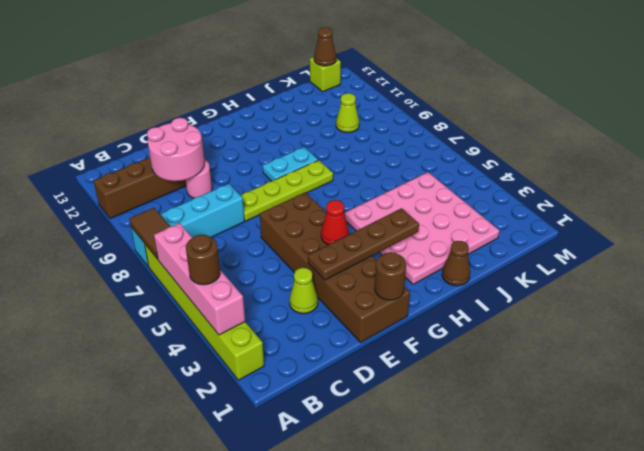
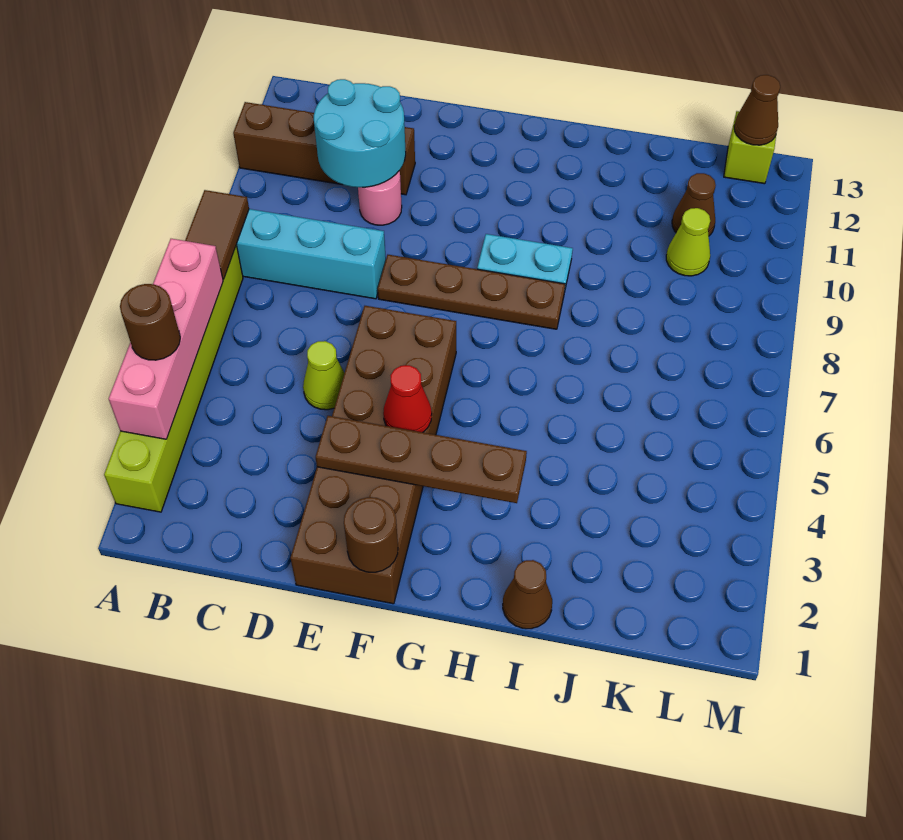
pink round brick C10:D11 level 2 -> cyan round brick C10:D11 level 2
lime cone D3 level 1 -> lime cone D5 level 1
lime plate E8:H8 level 1 -> brown plate E8:H8 level 1
pink plate H2:K5 level 1 -> none
none -> brown cone K11 level 1

